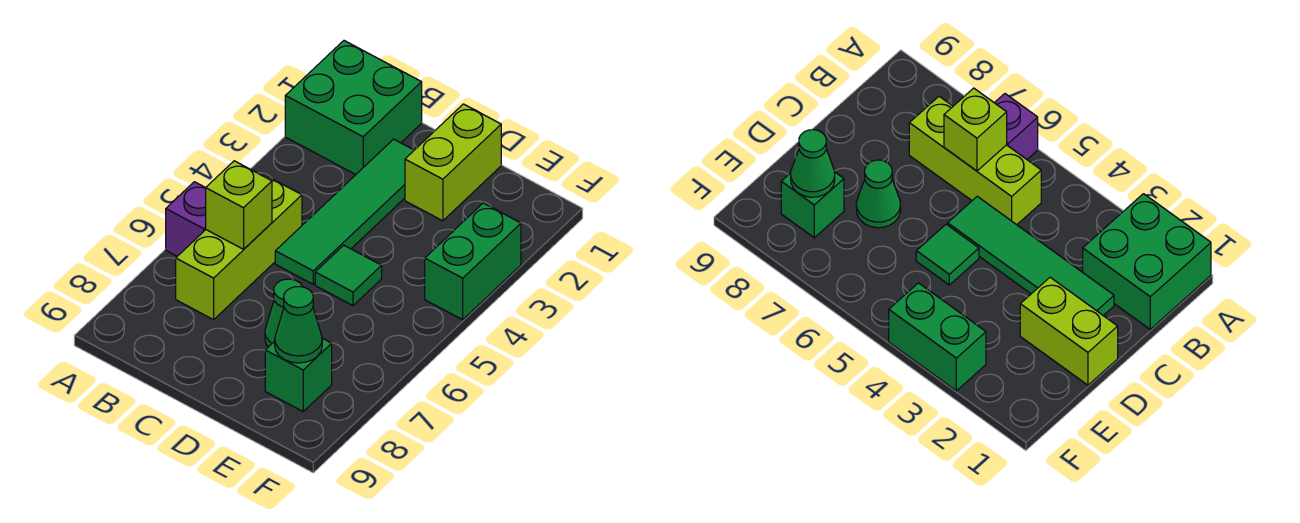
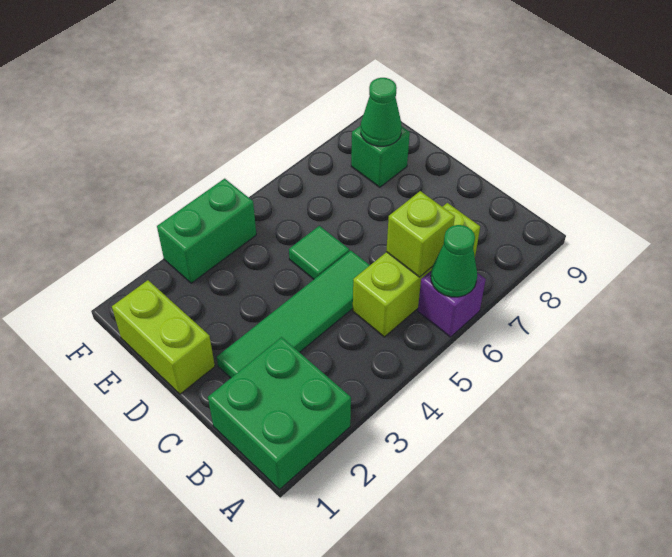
lime brick D1:D2 level 1 -> lime brick D1:E1 level 1
green cone D7 level 1 -> green cone A6 level 2

